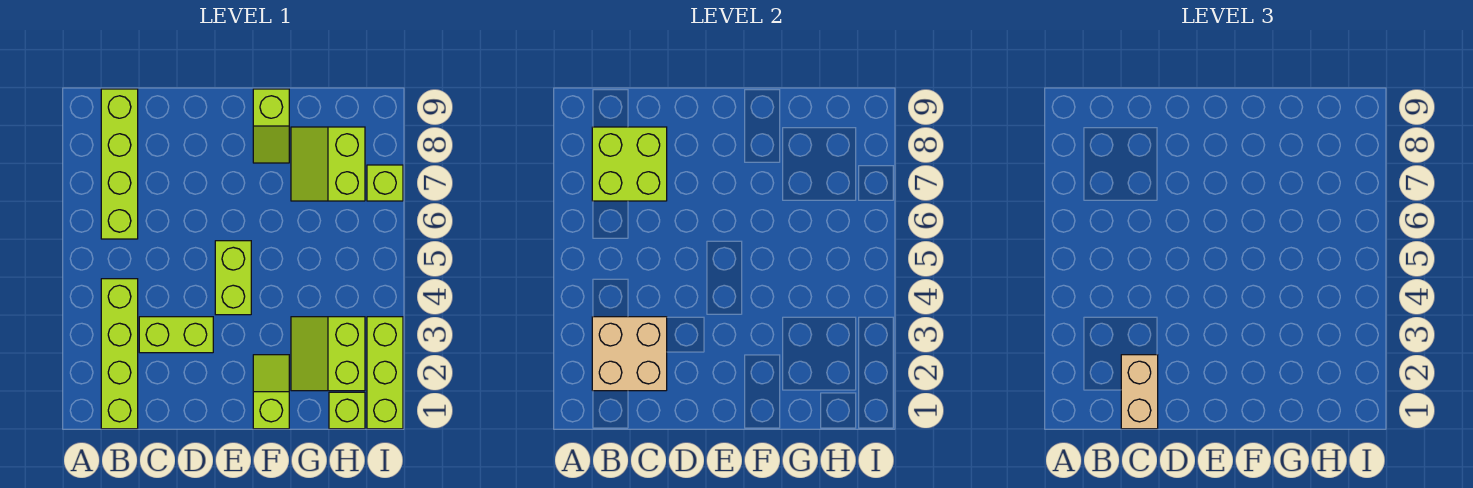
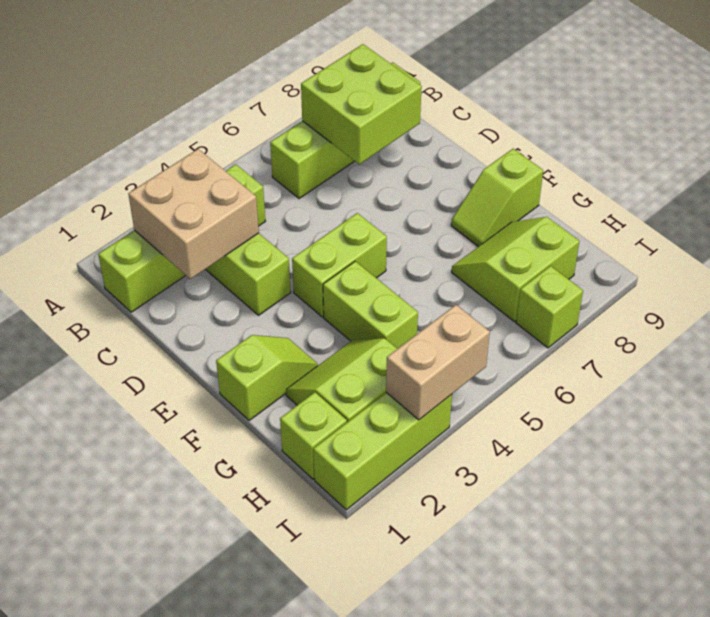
tan brick C1:C2 level 3 -> tan brick I3:I4 level 2
none -> lime brick F4:G4 level 1

